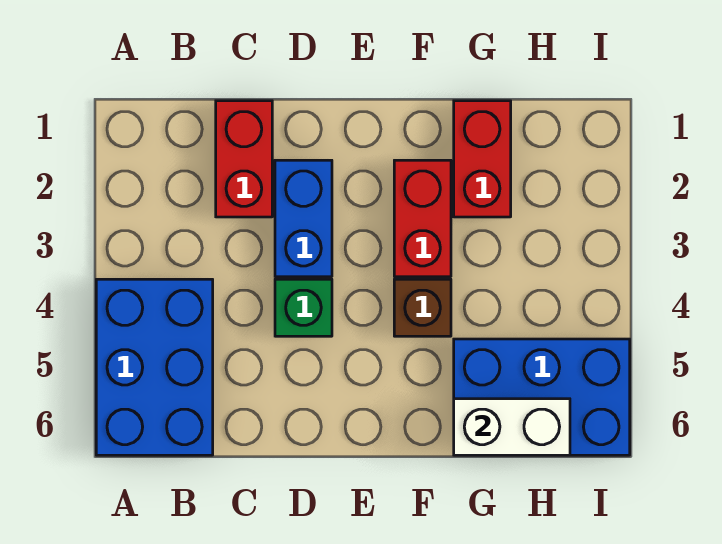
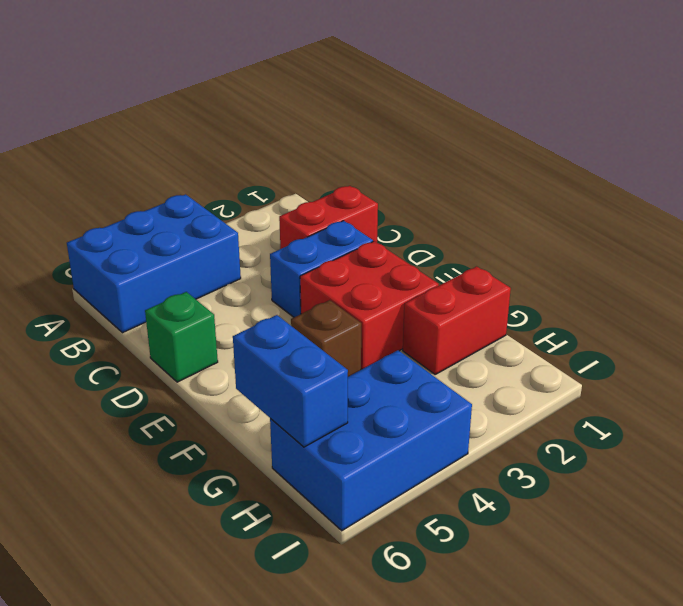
green brick D4 level 1 -> green brick D6 level 1
red brick F2:F3 level 1 -> red brick E2:F3 level 1
blue brick G5:I6 level 1 -> blue brick H4:I6 level 1
white brick G6:H6 level 2 -> blue brick G6:H6 level 2

